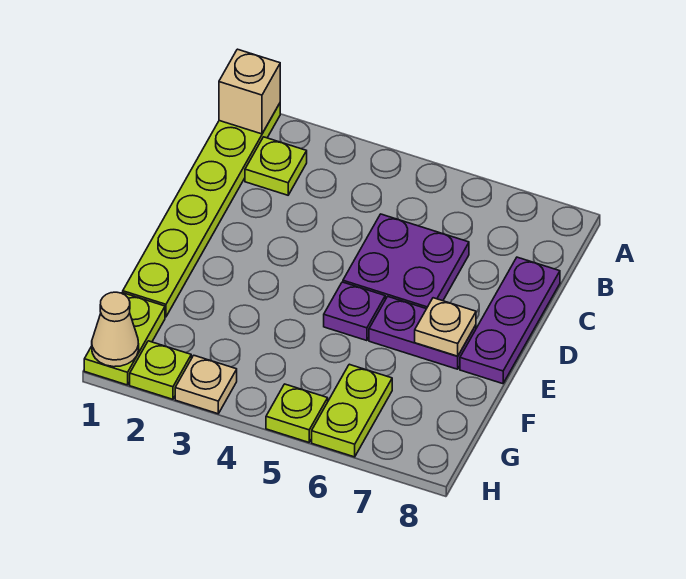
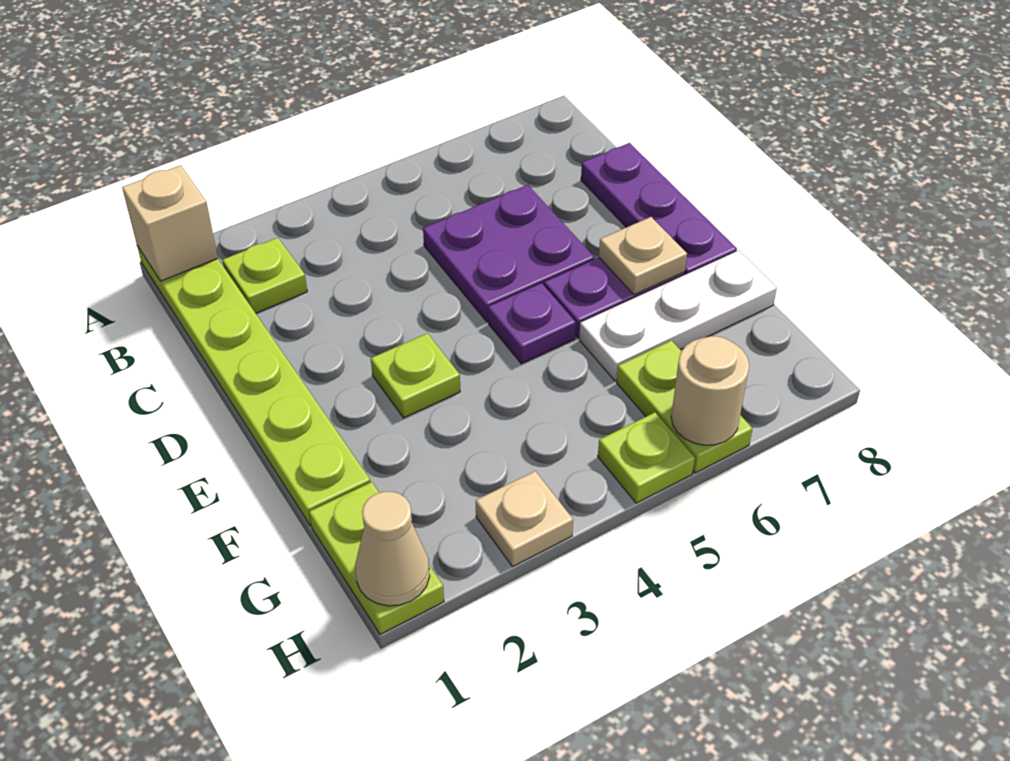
none -> white plate F6:F8 level 1
lime plate H2 level 1 -> lime plate E3 level 1
none -> tan round brick H6 level 2

